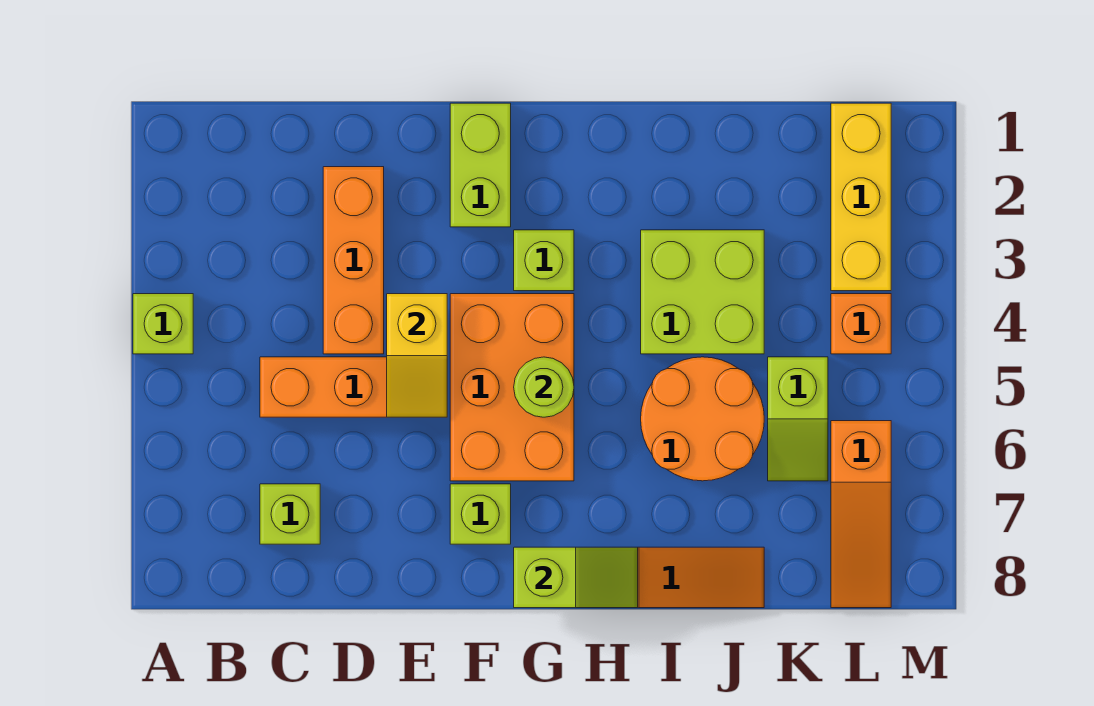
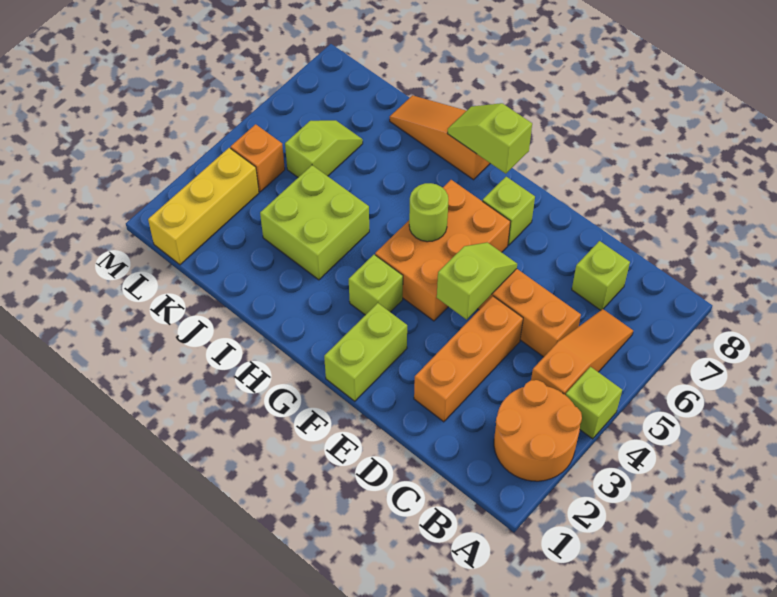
yellow slope E4:E5 level 2 top 4 -> lime slope E4:E5 level 2 top 4
orange round brick I5:J6 level 1 -> orange round brick A2:B3 level 1
orange slope L6:L8 level 1 top 6 -> orange slope B4:B6 level 1 top 4

